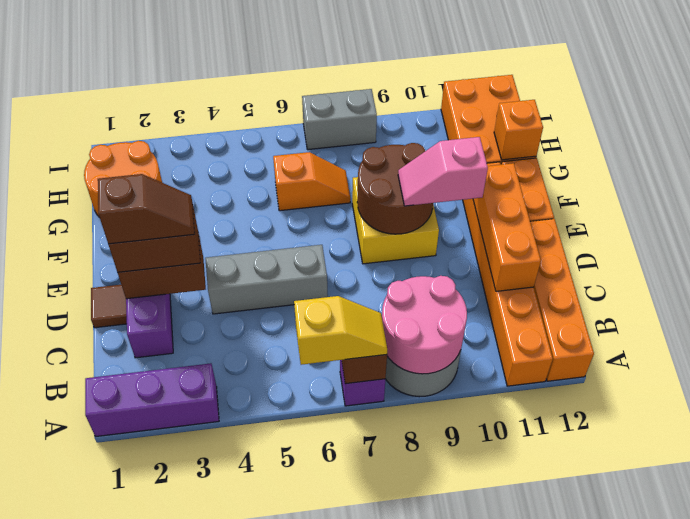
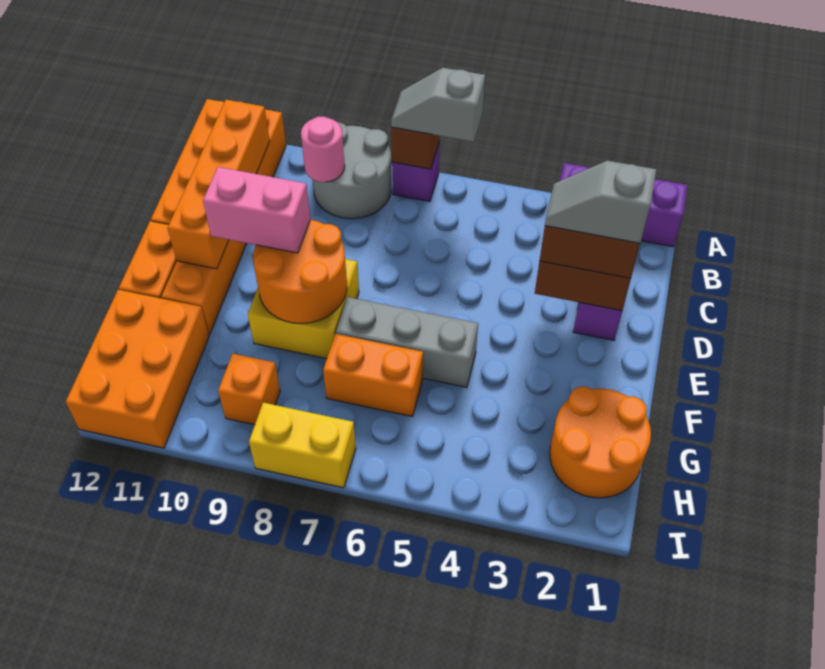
yellow slope A6:A7 level 3 top 6 -> grey slope A6:A7 level 3 top 6
pink round brick A8:B9 level 2 -> pink round brick B9 level 2
orange brick C11:E11 level 2 -> orange brick B11:E11 level 2
brown tile D1 level 1 -> none
brown slope D2:D3 level 4 top 2 -> grey slope D2:D3 level 4 top 2
grey brick D4:D6 level 1 -> grey brick F5:F7 level 1
brown round brick E8:F9 level 2 -> orange round brick E8:F9 level 2
pink slope E9:E10 level 3 top 10 -> pink brick E9:E10 level 3
orange slope G6:G7 level 1 top 6 -> orange brick G6:G7 level 1
orange brick G12 level 2 -> orange brick H9 level 1
grey brick I7:I8 level 1 -> yellow brick I7:I8 level 1

